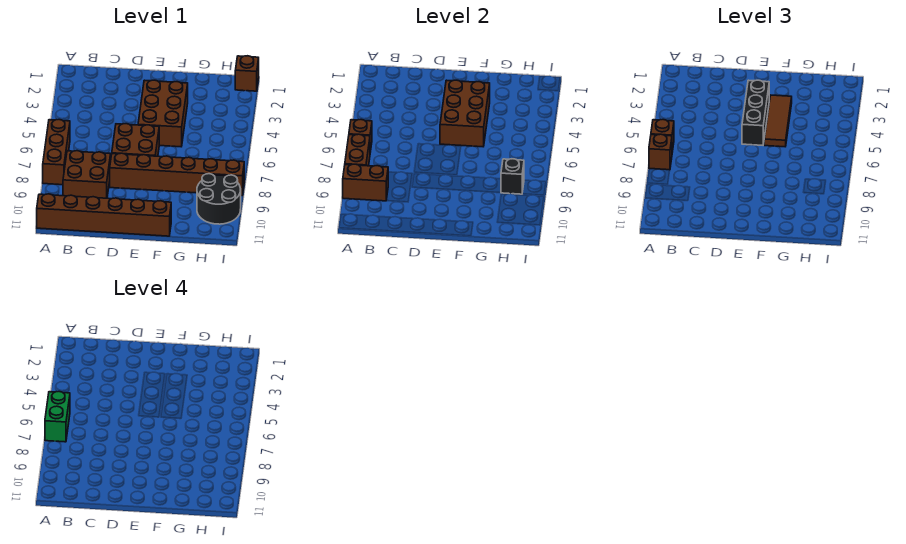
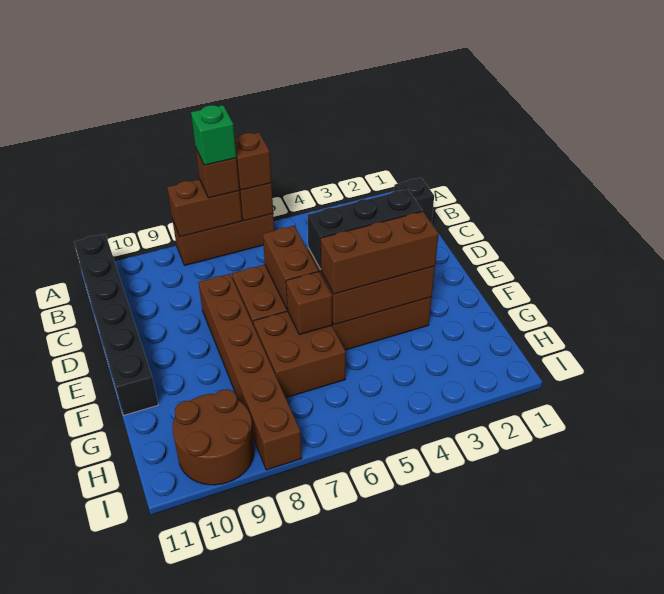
green brick A6:A7 level 4 -> green brick A7 level 4
brown brick A9:B9 level 2 -> brown brick D6:E6 level 2
brown brick A11:F11 level 1 -> black brick A11:F11 level 1
brown brick B8:C9 level 1 -> brown brick F6:G7 level 1
brown tile F3:F5 level 3 -> brown brick F3:F5 level 3
black brick H8 level 2 -> black brick B1 level 1
black round brick H9:I10 level 1 -> brown round brick H9:I10 level 1
brown brick I1 level 1 -> brown brick F6 level 2

